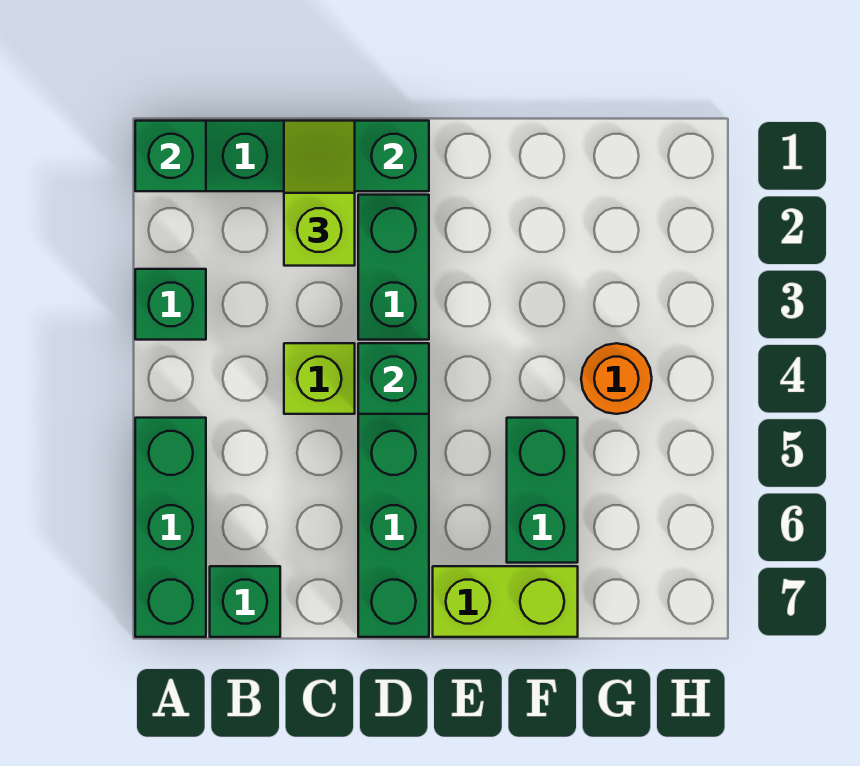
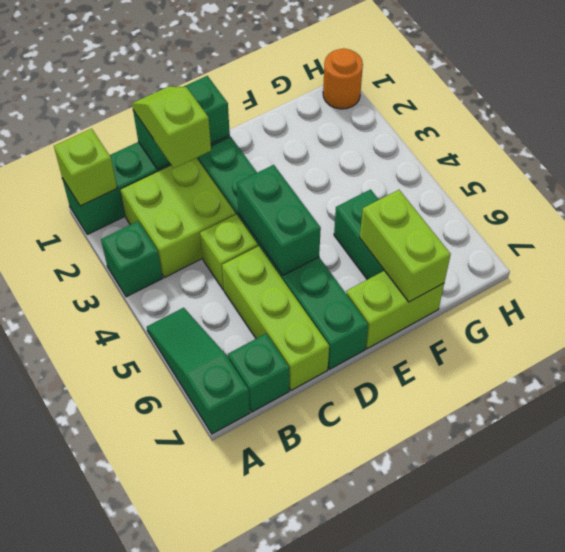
green brick A1 level 2 -> lime brick A1 level 2
green brick A5:A7 level 1 -> green slope A5:A7 level 1 top 7
none -> lime brick B2:C3 level 1
none -> lime brick C5:C7 level 1
green brick D4 level 2 -> green brick D4:D5 level 2
none -> lime brick F6:F7 level 2
orange round brick G4 level 1 -> orange round brick H1 level 1

